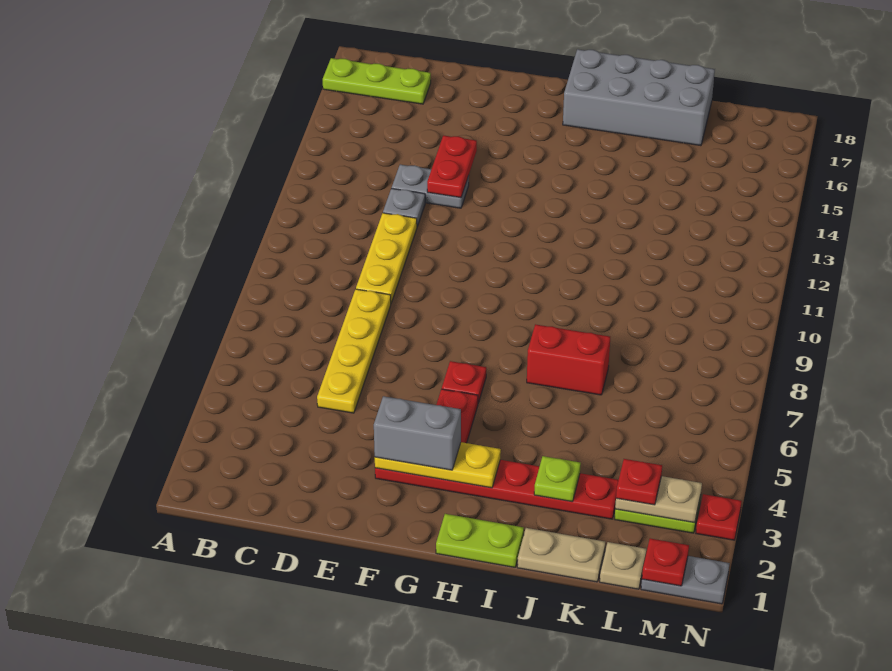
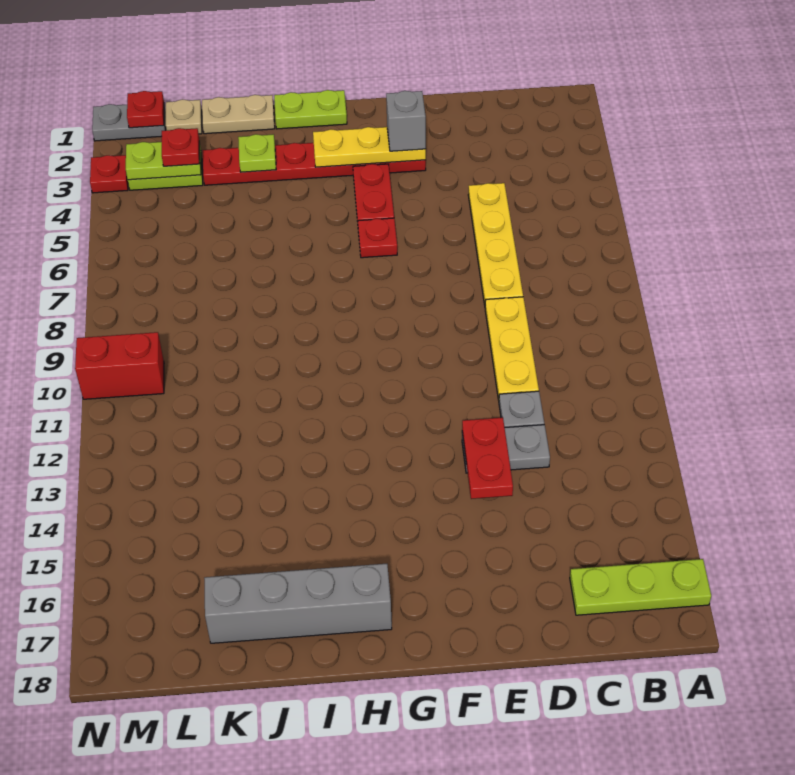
grey brick F3:G3 level 3 -> grey brick F3 level 3
grey brick H17:K18 level 1 -> grey brick H17:K17 level 1
red brick I7:J7 level 1 -> red brick M10:N10 level 1
tan plate L3:M3 level 2 -> lime plate L3:M3 level 2

